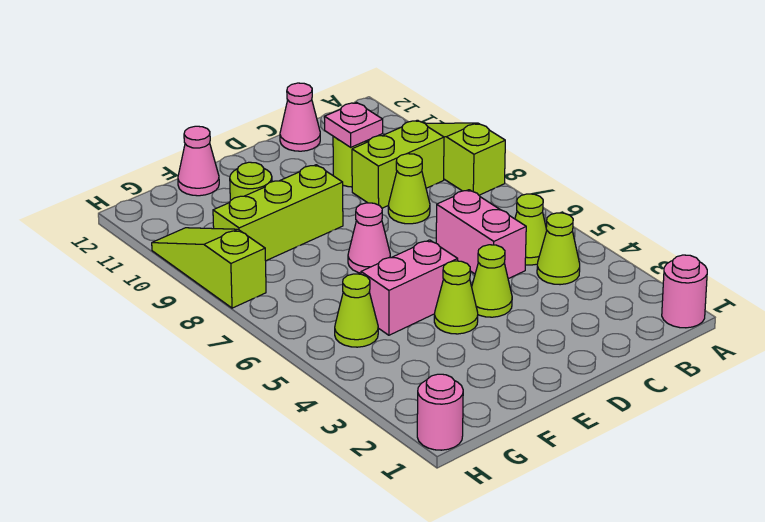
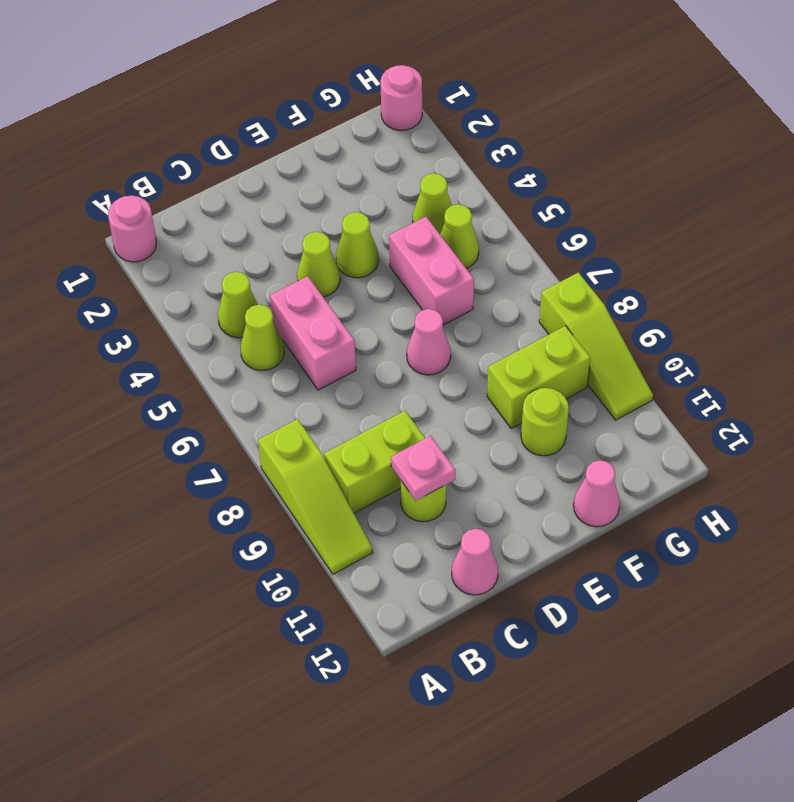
lime cone C8 level 1 -> lime cone G4 level 1
pink brick E5:F5 level 1 -> pink brick F5:F6 level 1
lime brick E9:G9 level 1 -> lime brick F9:G9 level 1

